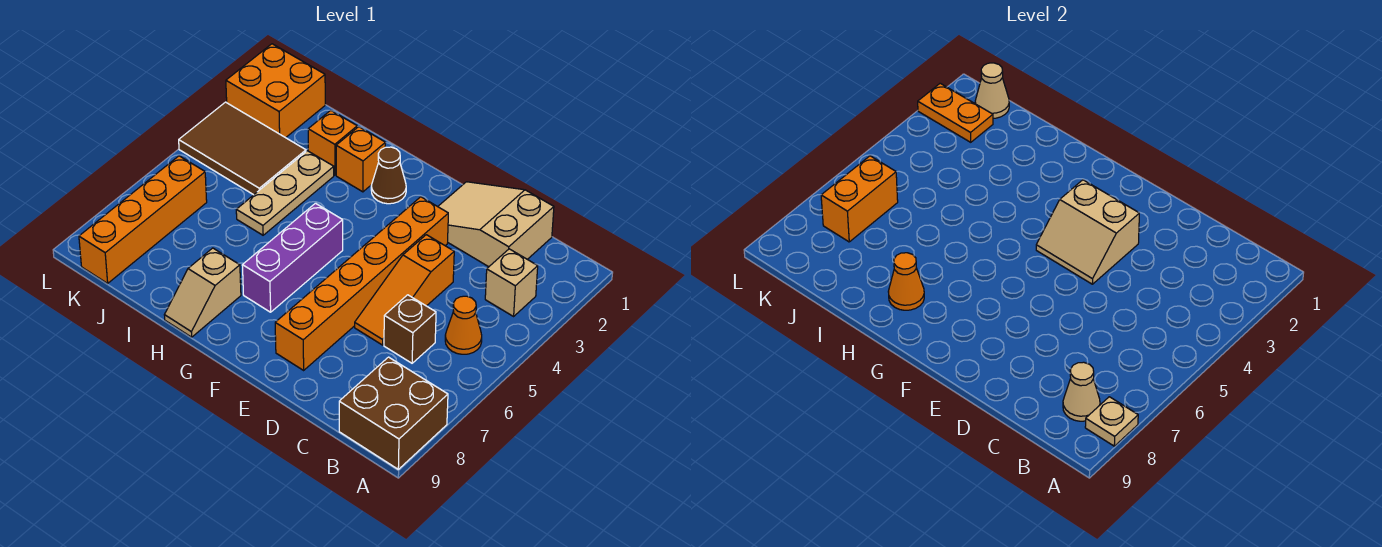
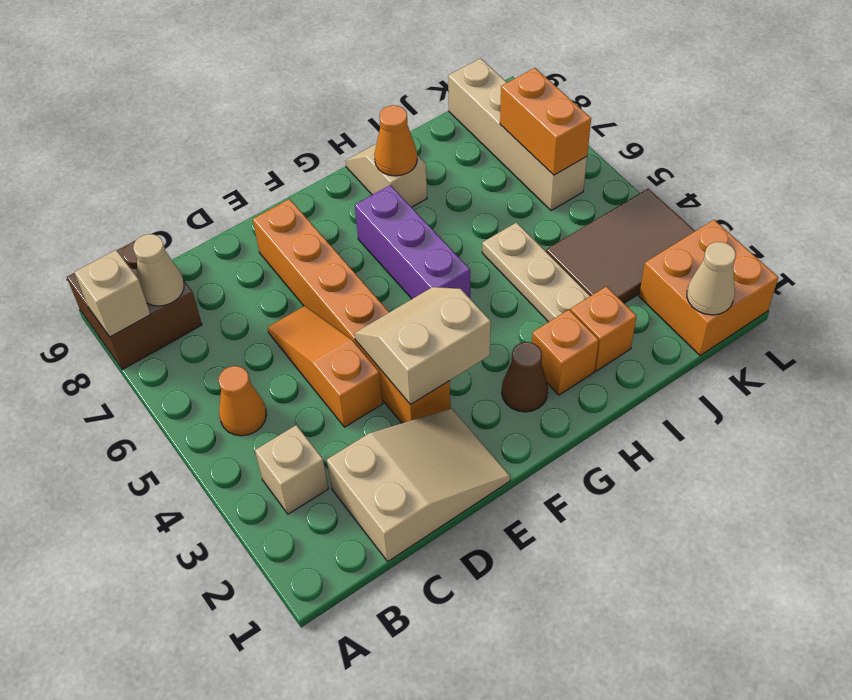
tan plate A8 level 2 -> tan brick A8 level 2
brown brick C6 level 1 -> none
orange plate K2:L2 level 2 -> none
orange brick K6:K9 level 1 -> tan brick K6:K9 level 1

